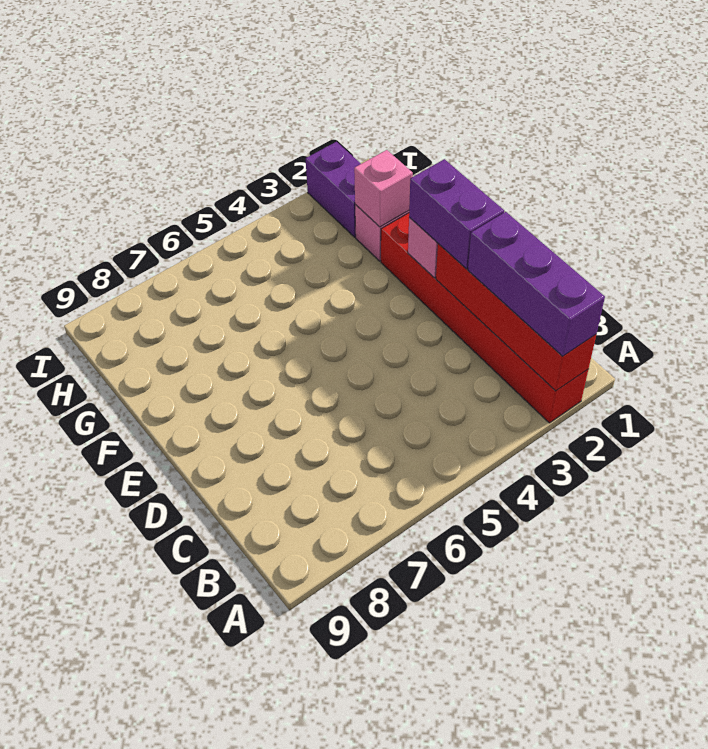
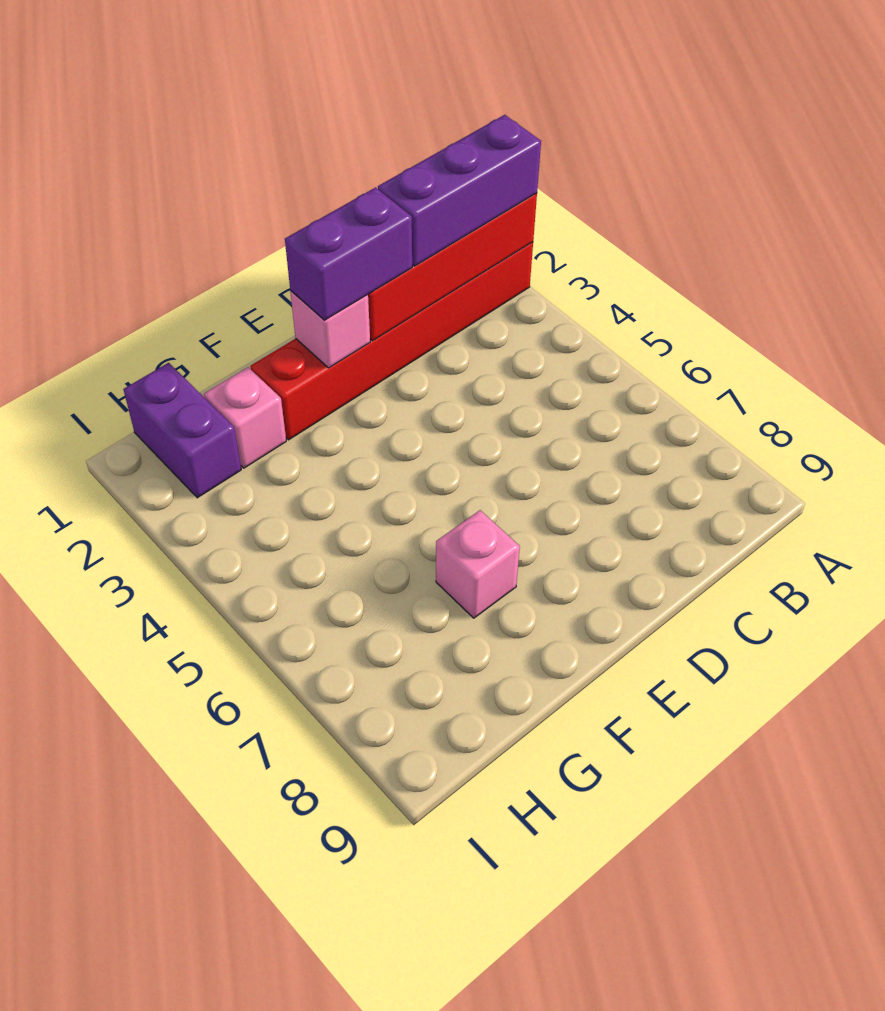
pink brick G2 level 2 -> pink brick F7 level 1
purple brick H2:I2 level 1 -> purple brick H1:H2 level 1

